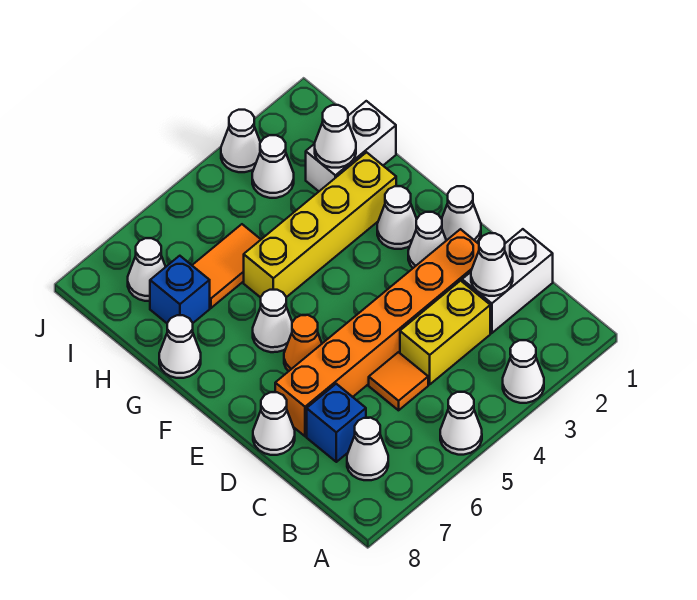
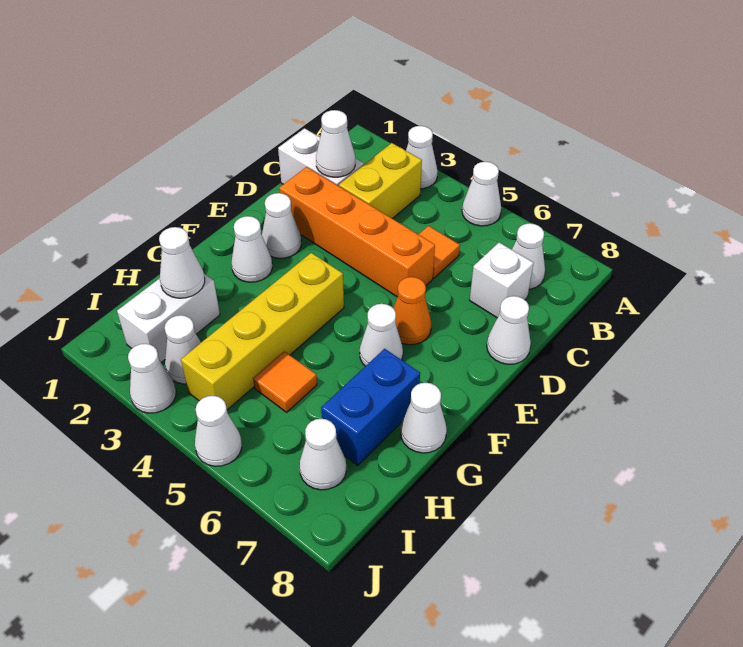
yellow brick C3:C4 level 1 -> yellow brick B3:C3 level 1
blue brick C7 level 1 -> white brick C7 level 1
orange brick D2:D7 level 1 -> orange brick D2:D5 level 1
white cone E1 level 1 -> white cone J5 level 1
yellow brick G2:G5 level 1 -> yellow brick F4:I4 level 1
white brick H1:H2 level 1 -> white brick H2:I2 level 1
orange tile H5:H6 level 1 -> orange tile H5 level 1
blue brick H7 level 1 -> blue brick G7:H7 level 1

